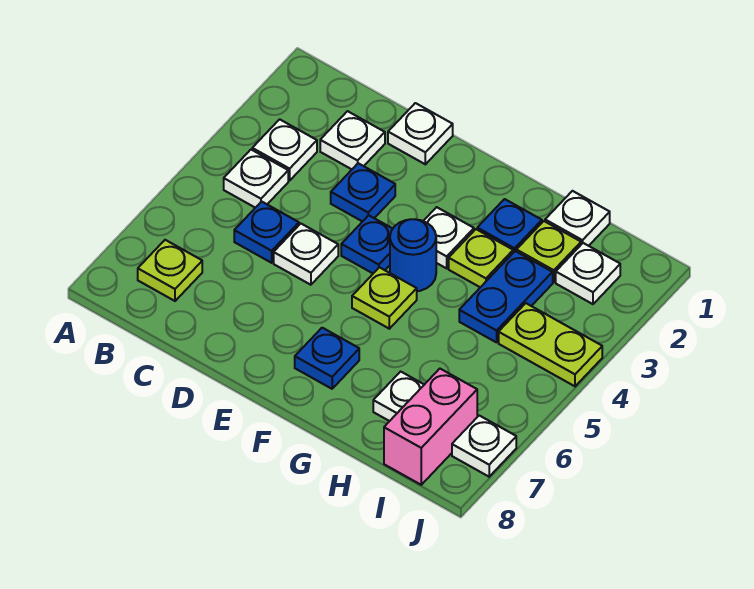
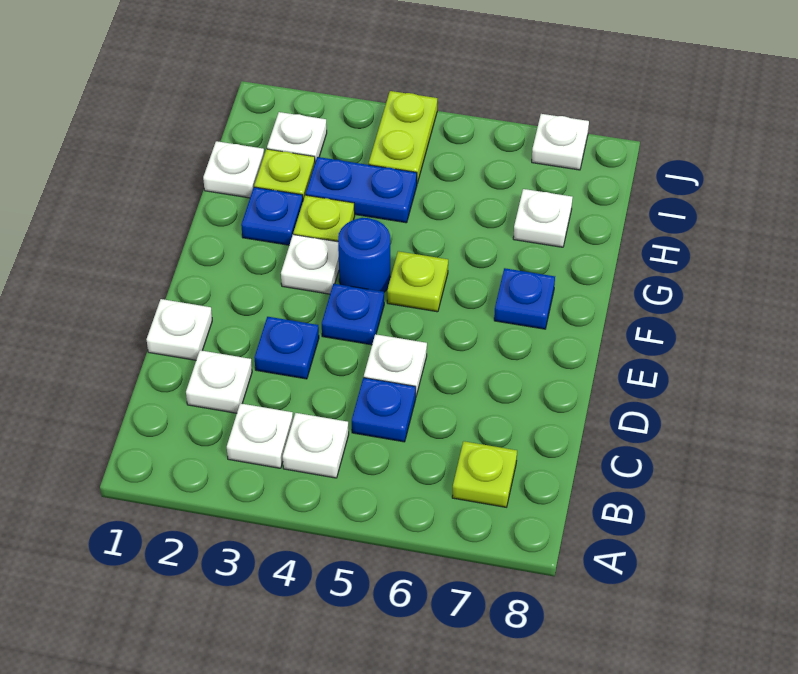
pink brick I7:I8 level 1 -> none

